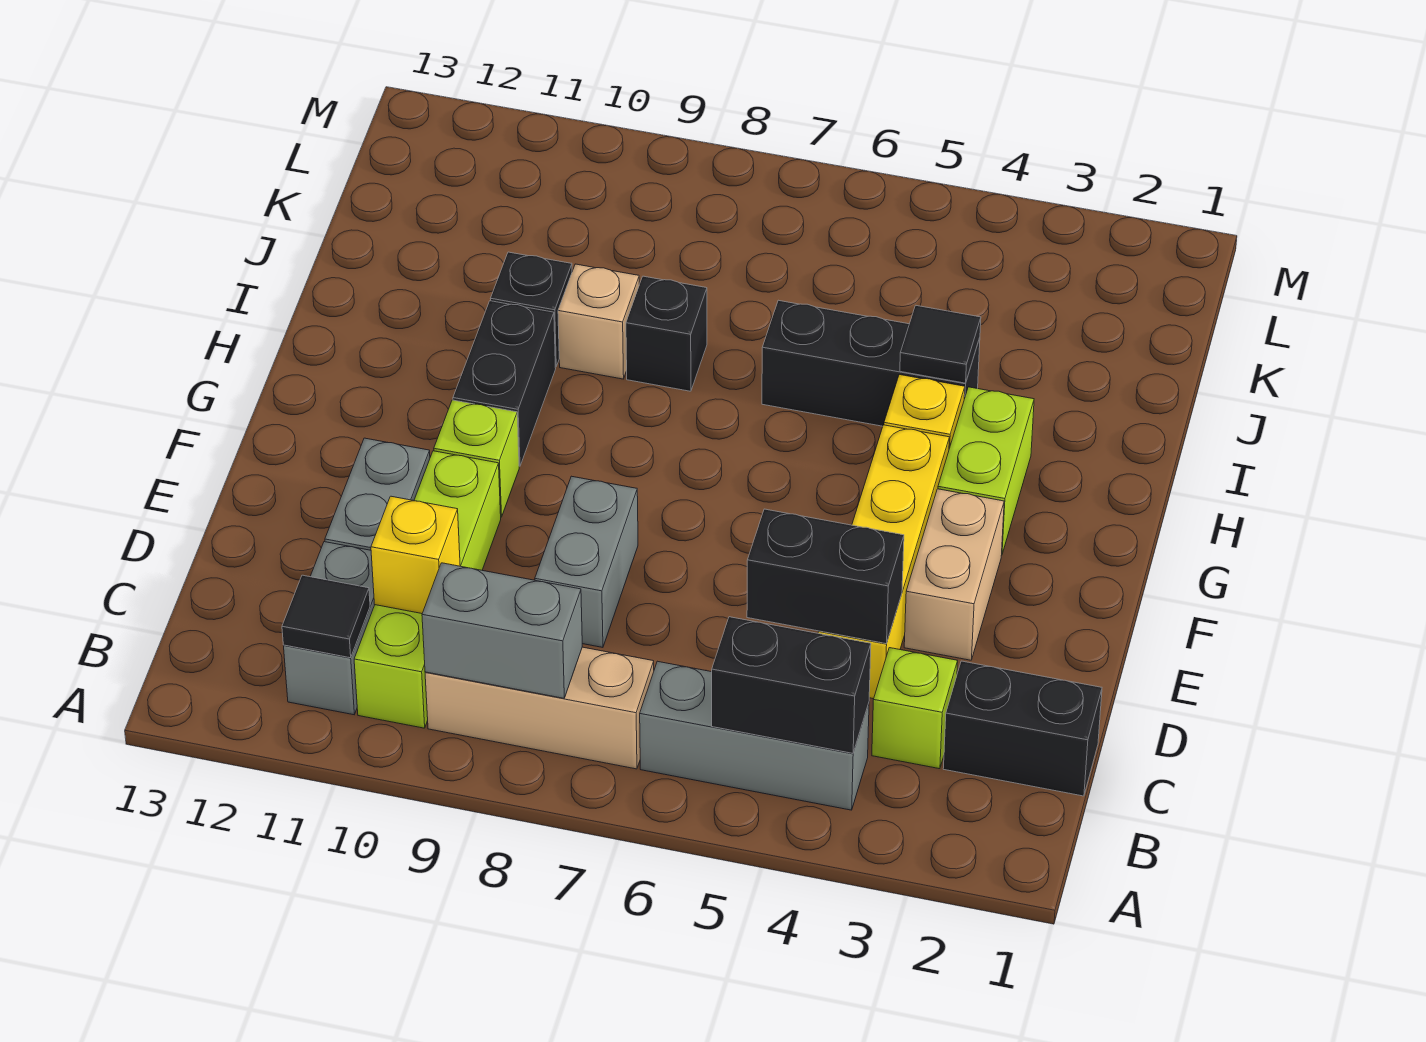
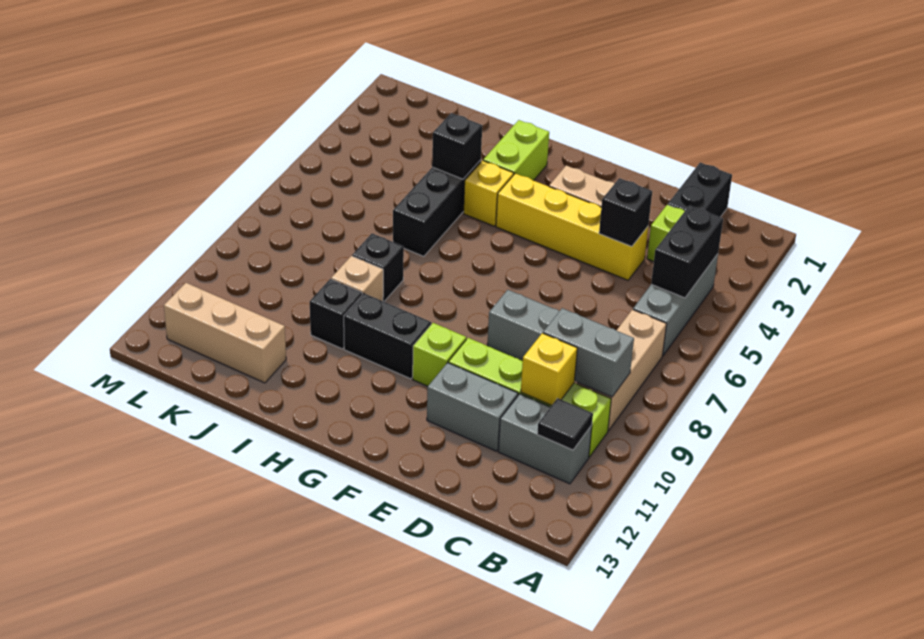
grey brick B8:B9 level 2 -> grey brick B9:C9 level 2
black brick D4:D5 level 2 -> black brick D4 level 2
lime brick G3:H3 level 1 -> lime brick H2:H3 level 1
black tile I4 level 2 -> black brick I4 level 2
none -> tan brick J12:L12 level 1

